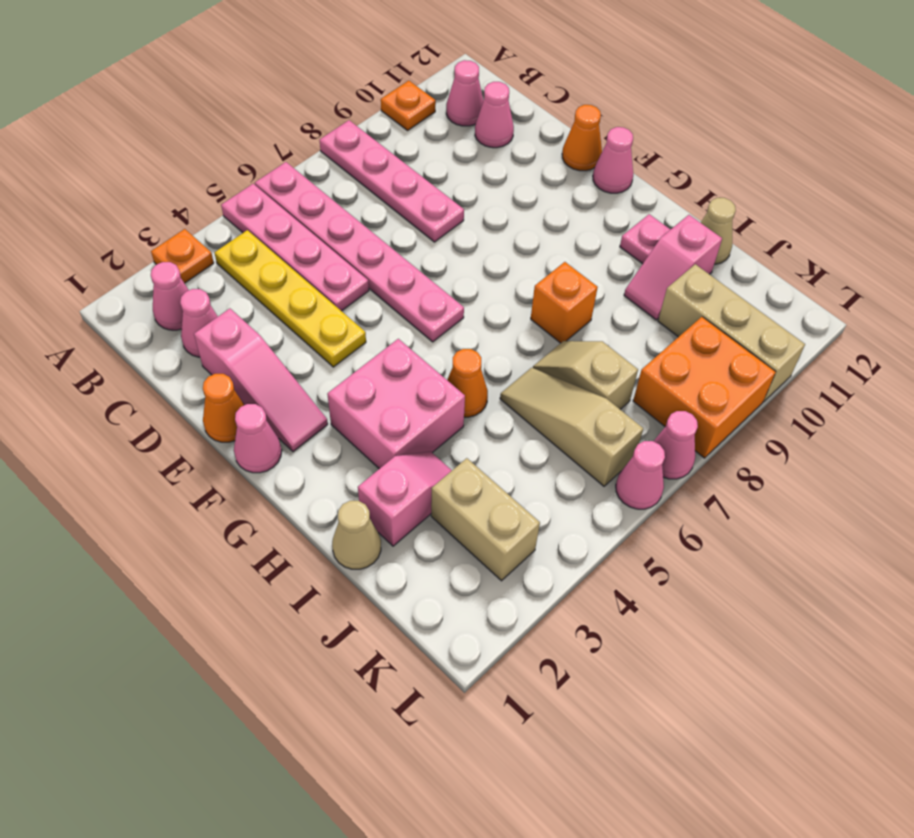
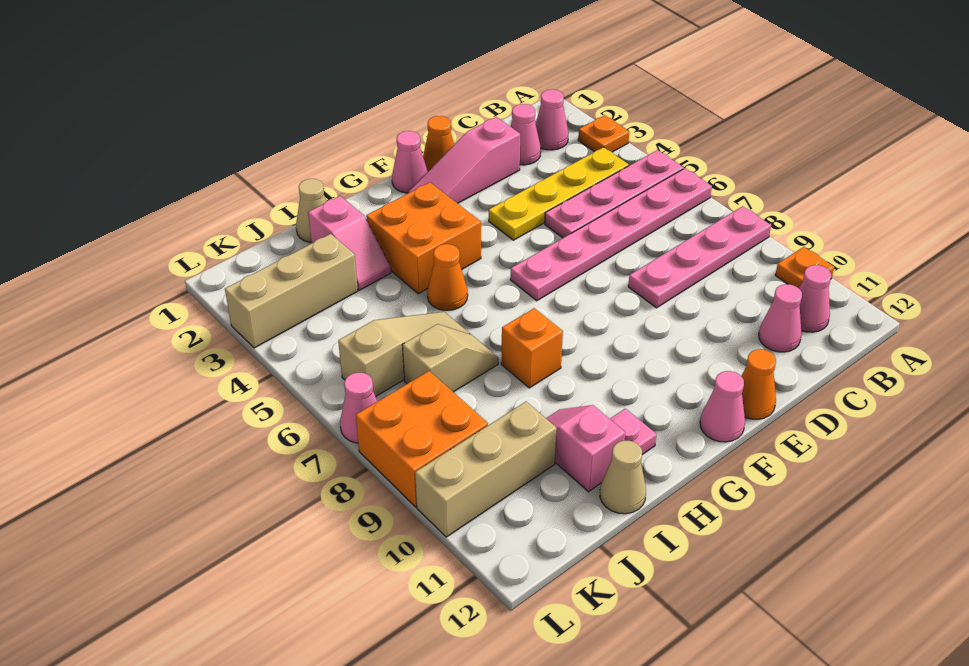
pink brick G3:H4 level 1 -> orange brick G3:H4 level 1
tan brick J3:K3 level 1 -> tan brick J3:L3 level 1
pink cone L6 level 1 -> none

